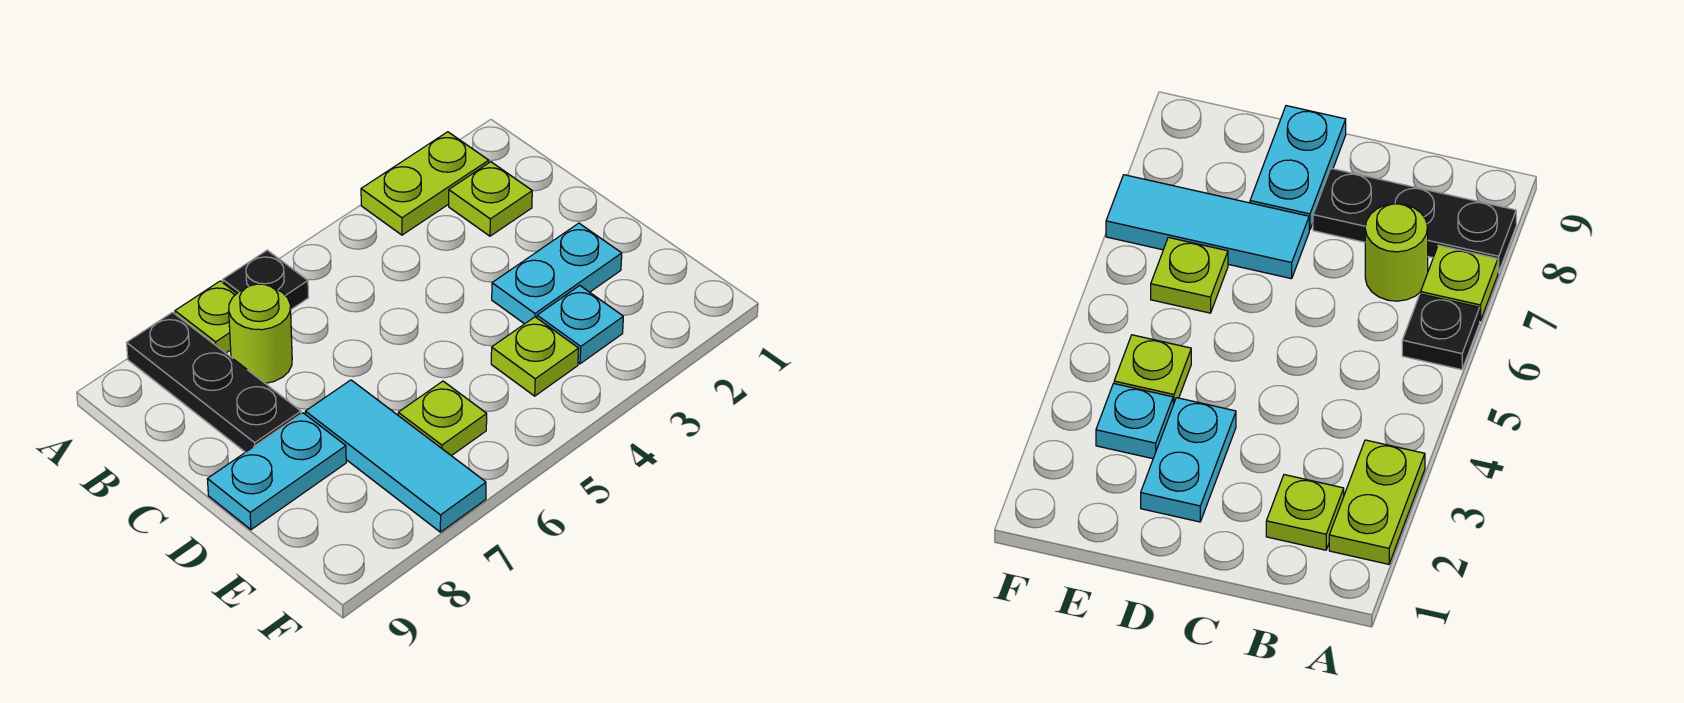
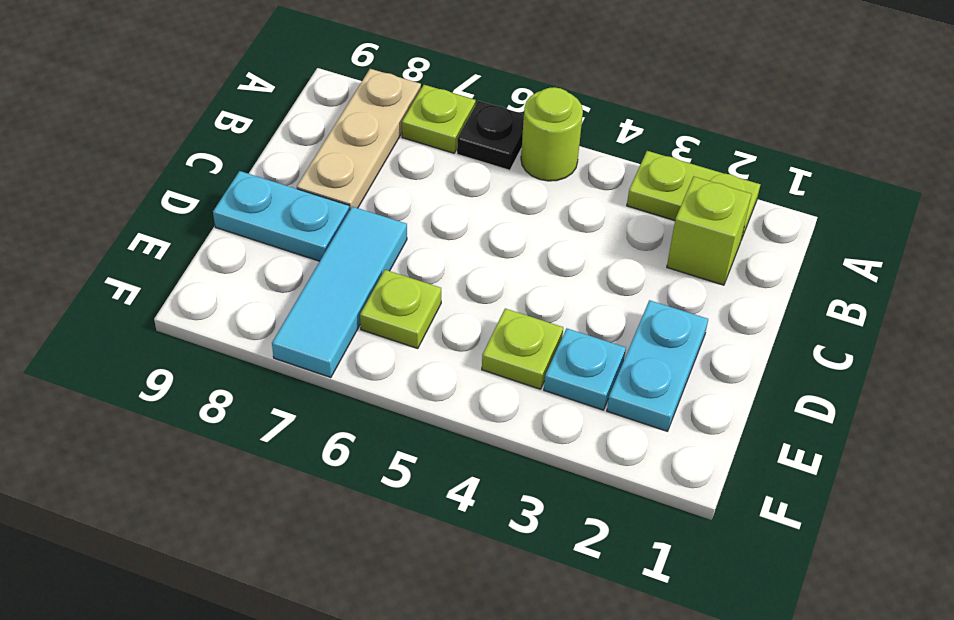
black plate A8:C8 level 1 -> tan plate A8:C8 level 1
lime plate B2 level 1 -> lime brick B2 level 1
lime round brick B7 level 1 -> lime round brick A5 level 1
cyan plate D2:D3 level 1 -> cyan plate D2:E2 level 1

